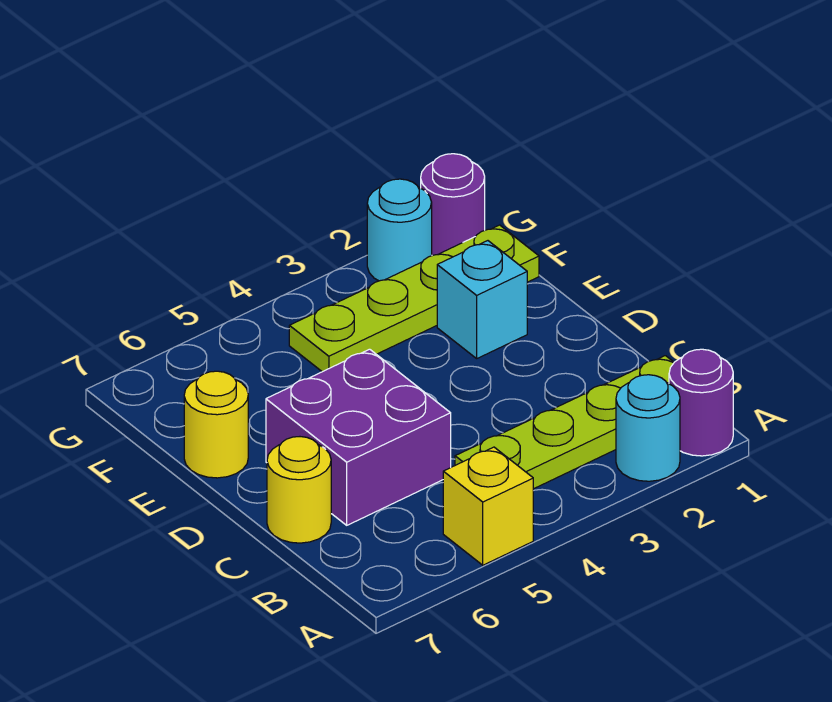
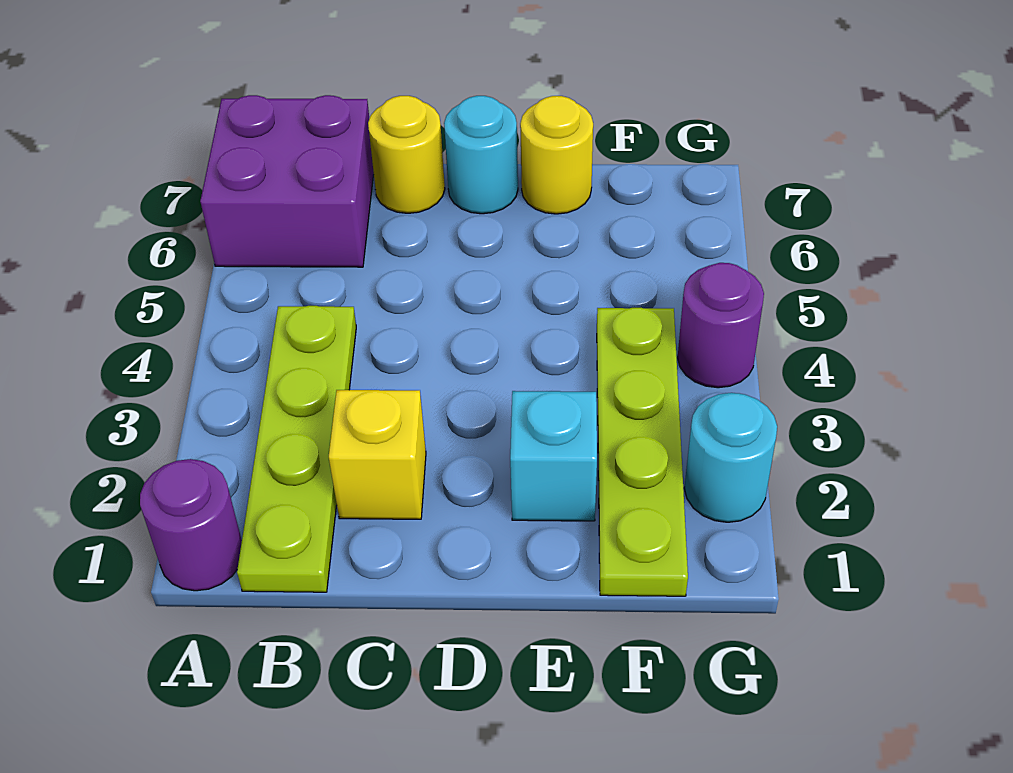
cyan round brick A2 level 1 -> cyan round brick D7 level 1
yellow brick A5 level 1 -> yellow brick C2 level 1
purple brick C5:D6 level 1 -> purple brick A6:B7 level 1
purple round brick G1 level 1 -> purple round brick G4 level 1

